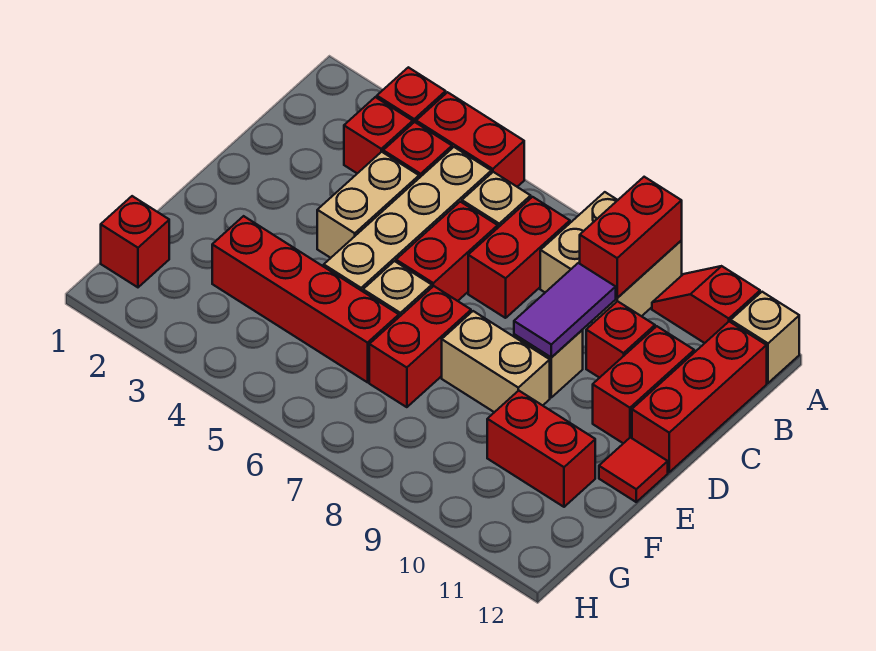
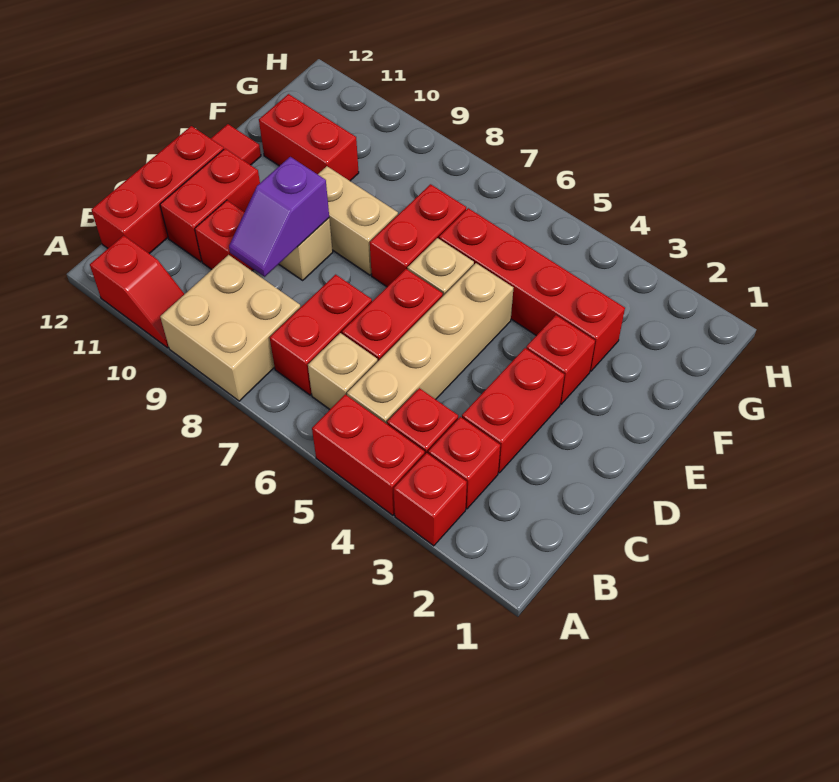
red brick A9:B9 level 2 -> red brick C3:D3 level 1
tan brick A12 level 1 -> none
tan brick C4:D4 level 1 -> none
purple tile C9:D9 level 2 -> purple slope C9:D9 level 2 top D
red brick G1 level 1 -> red brick E3 level 1

